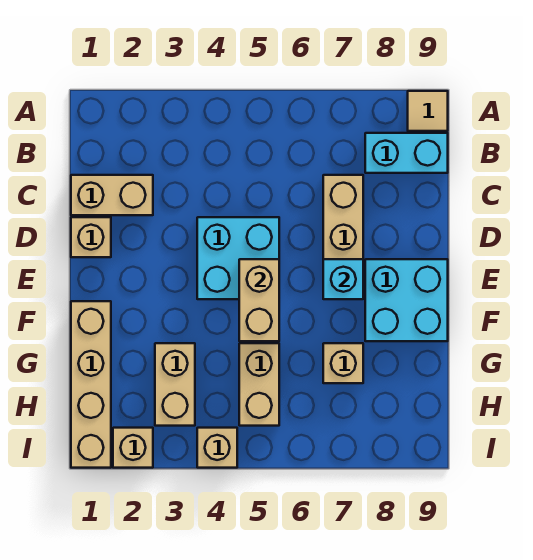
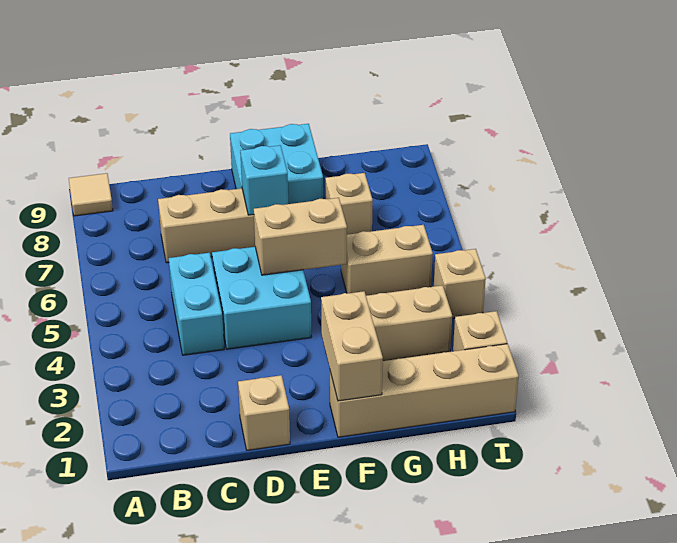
cyan brick B8:B9 level 1 -> cyan brick C4:C5 level 1
tan brick C1:C2 level 1 -> tan brick F1:F2 level 2

